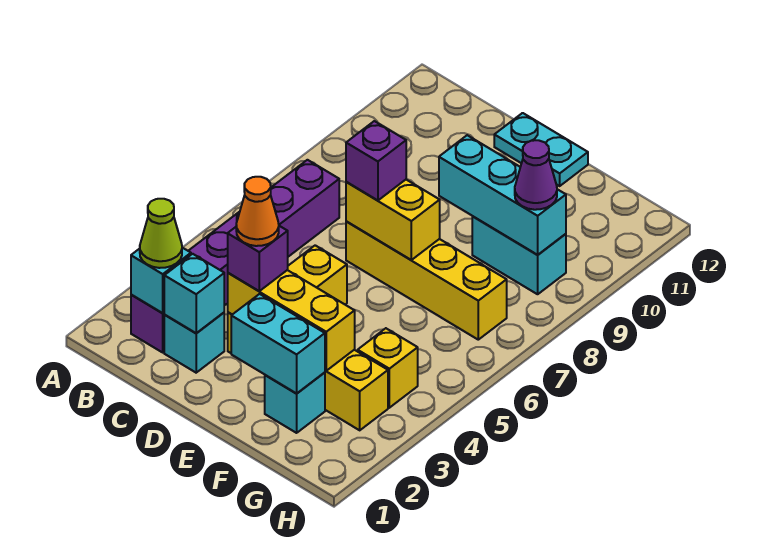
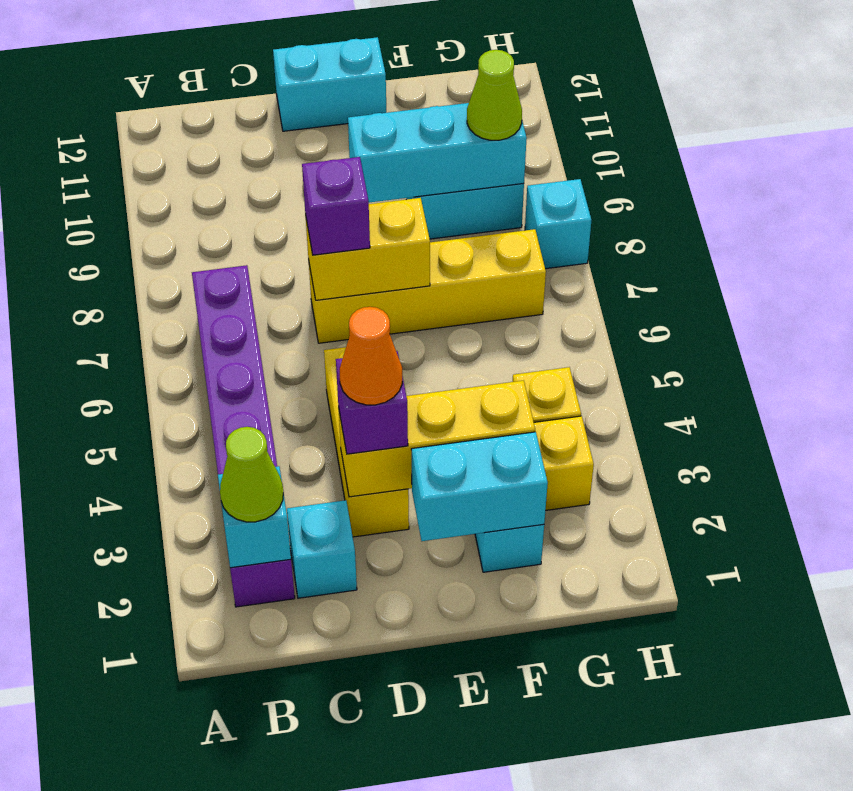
cyan brick C2 level 2 -> cyan brick H8 level 1
cyan plate D12:E12 level 1 -> cyan brick D12:E12 level 1
purple cone G9 level 3 -> lime cone G9 level 3

